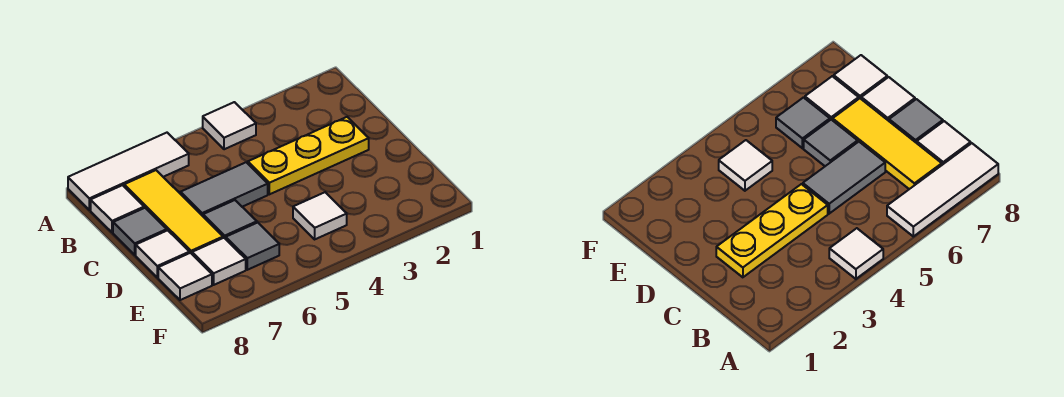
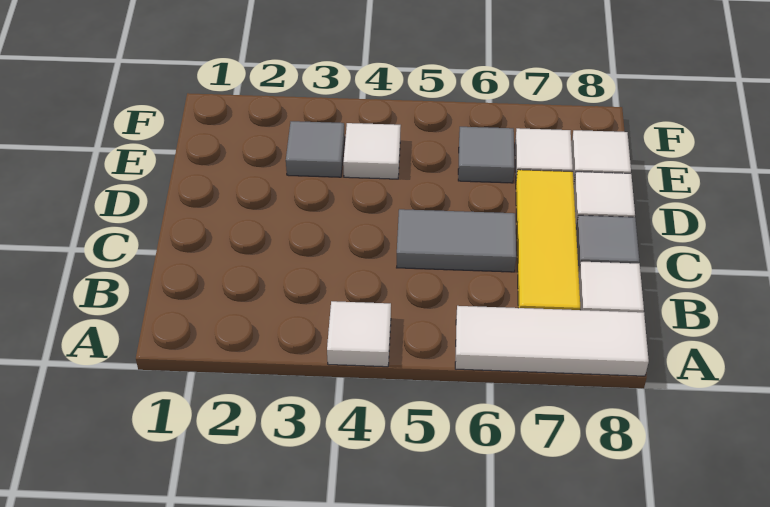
yellow plate C2:C4 level 1 -> none
grey tile D6 level 1 -> grey tile E3 level 1

